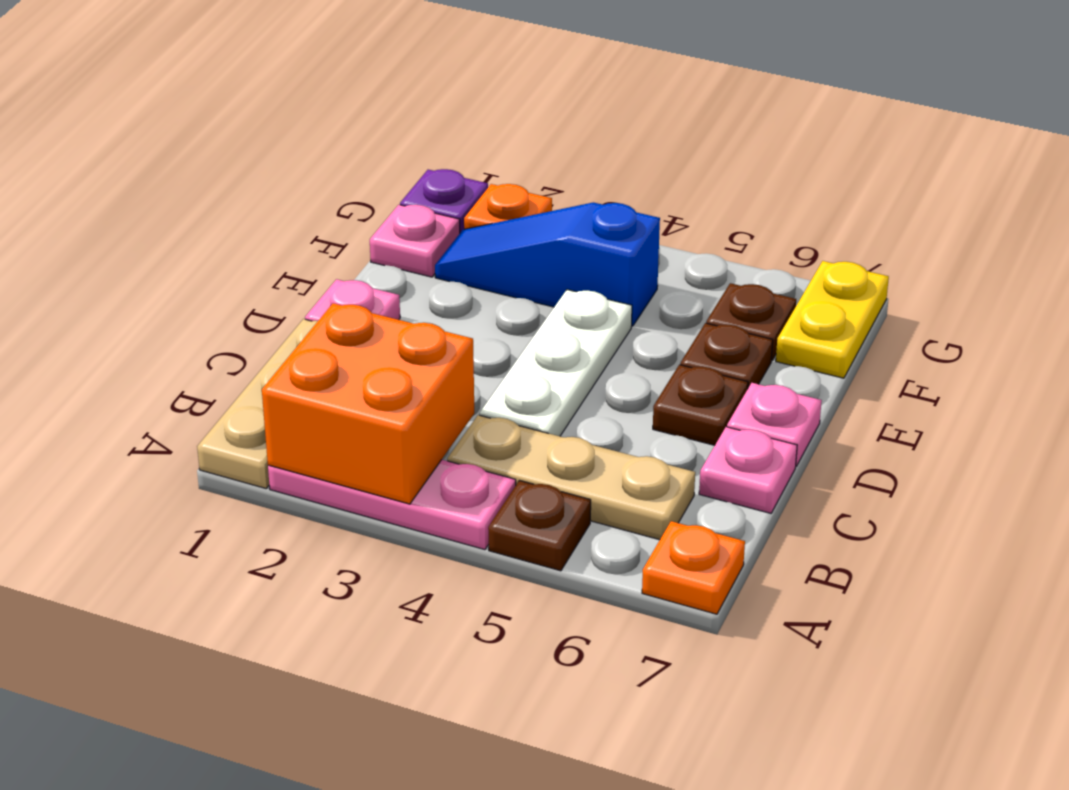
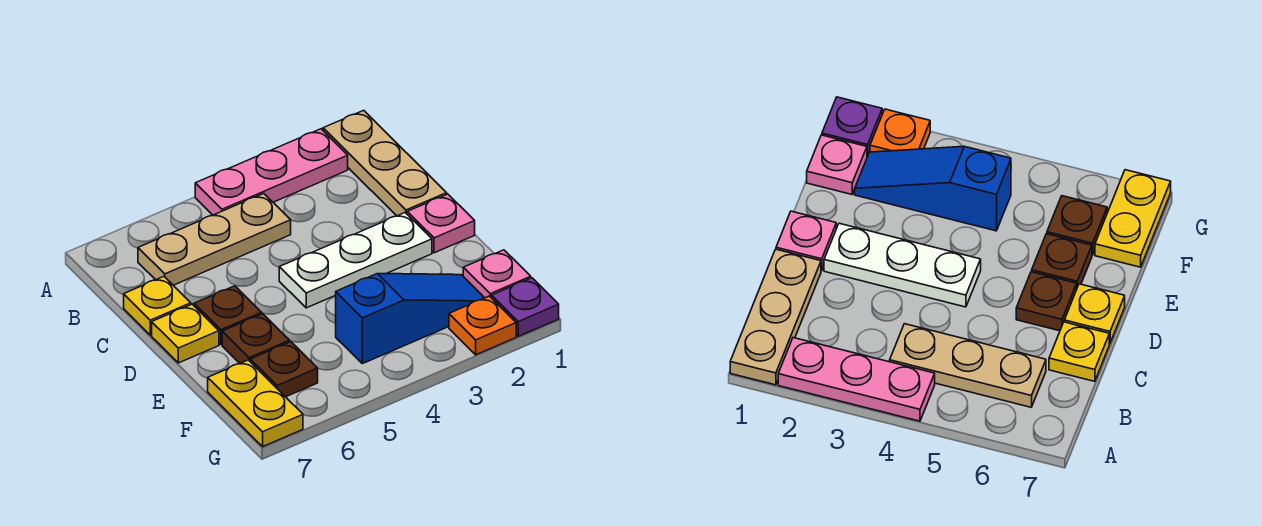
orange brick A2:B3 level 2 -> none
brown plate A5 level 1 -> none
orange plate A7 level 1 -> none
white plate C4:E4 level 1 -> white plate D2:D4 level 1
pink plate C7 level 1 -> yellow plate C7 level 1
pink plate D7 level 1 -> yellow plate D7 level 1

